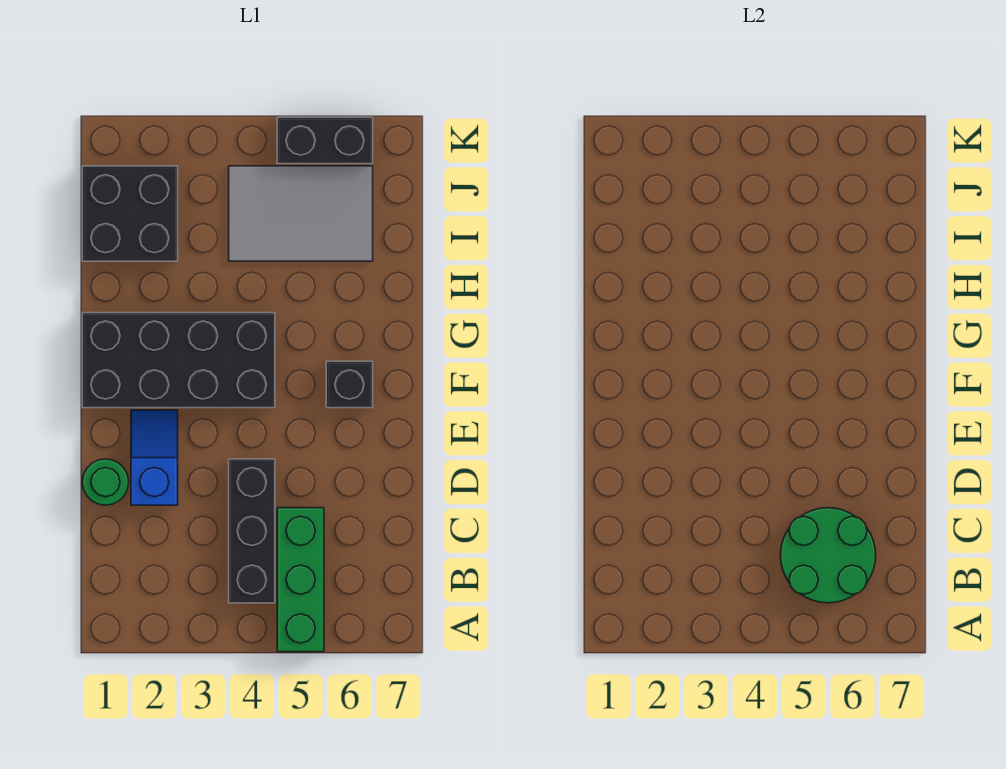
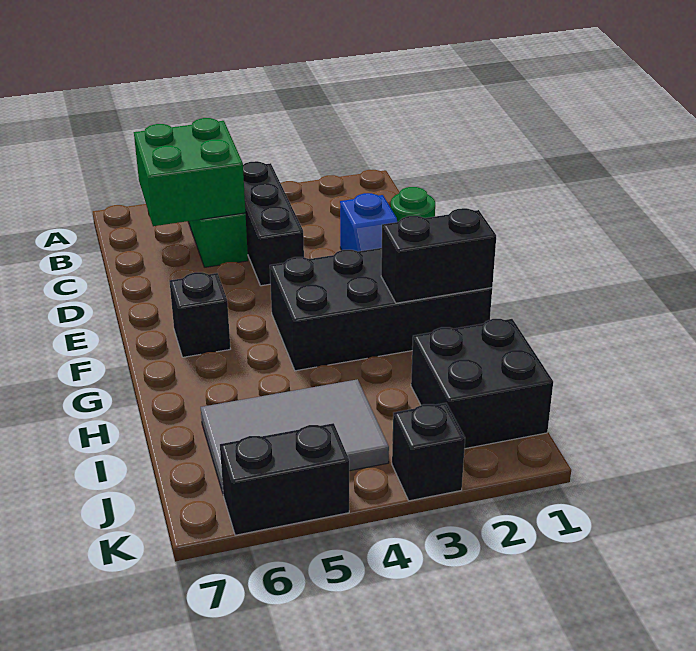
green round brick B5:C6 level 2 -> green brick B5:C6 level 2
none -> black brick G1:G2 level 2
none -> black brick K3 level 1

